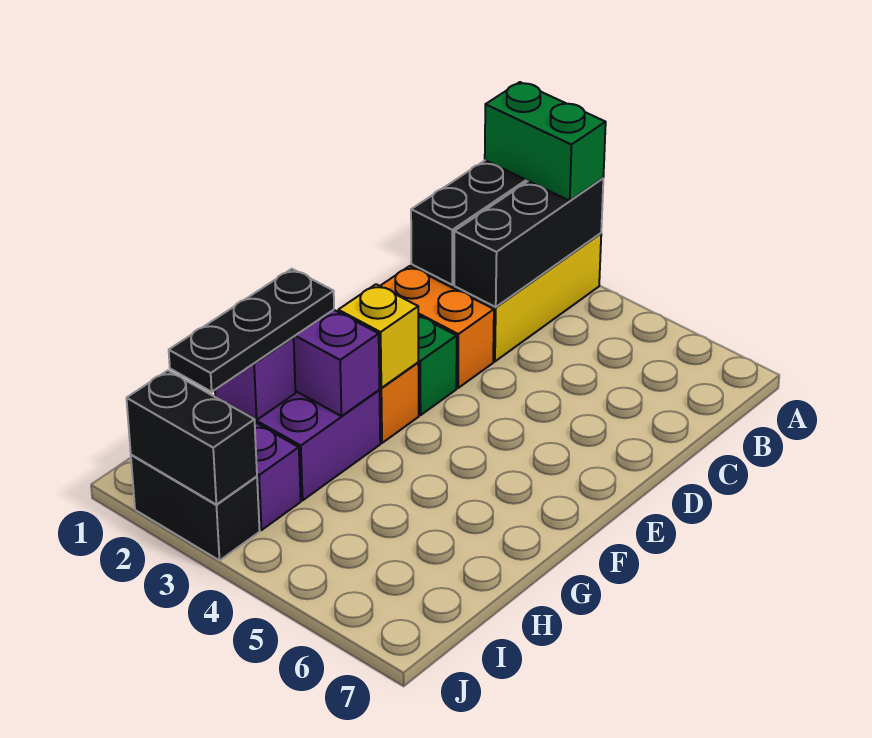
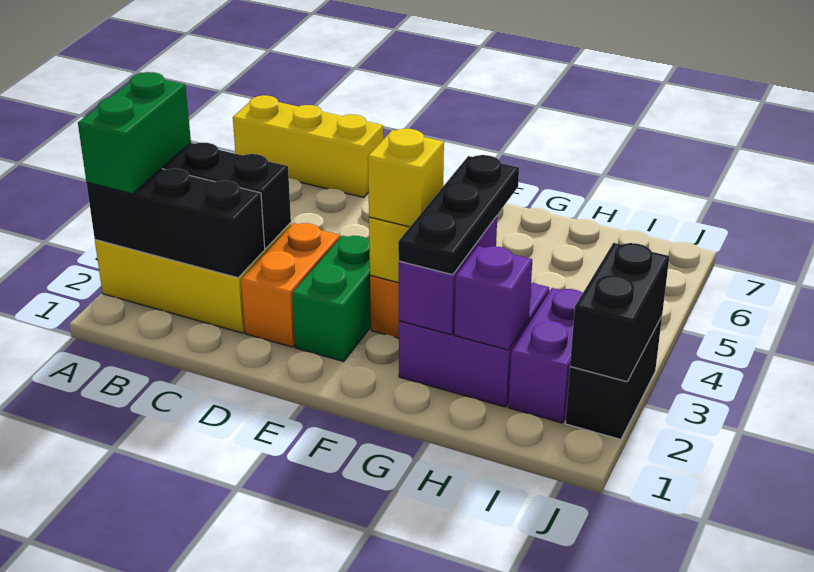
none -> yellow brick A7:C7 level 1
none -> yellow brick F3 level 3
black plate G2:I2 level 3 -> black plate G2:G4 level 3

